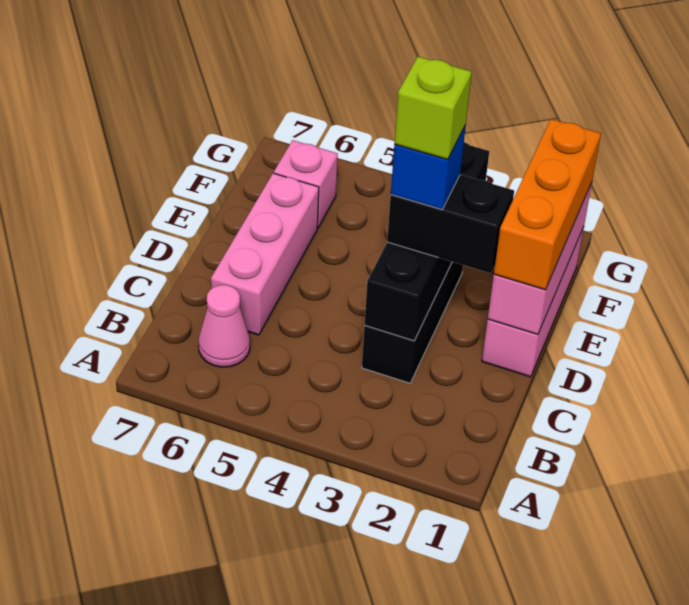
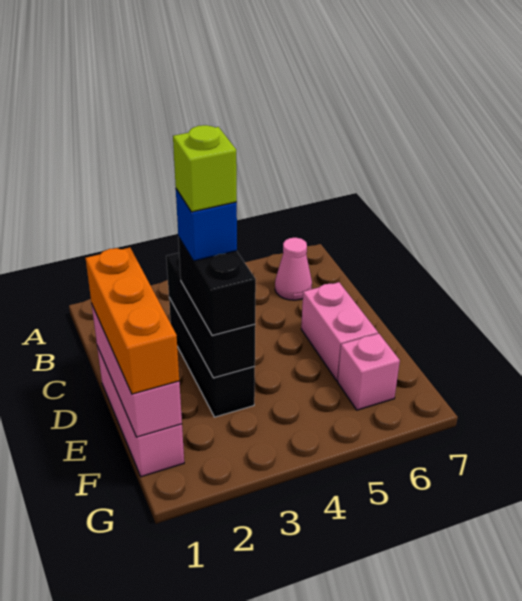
black brick C3:F3 level 2 -> black brick C3:E3 level 2
pink brick C6:E6 level 1 -> pink brick D6:E6 level 1
black brick D2:D3 level 3 -> black brick D3:E3 level 3

